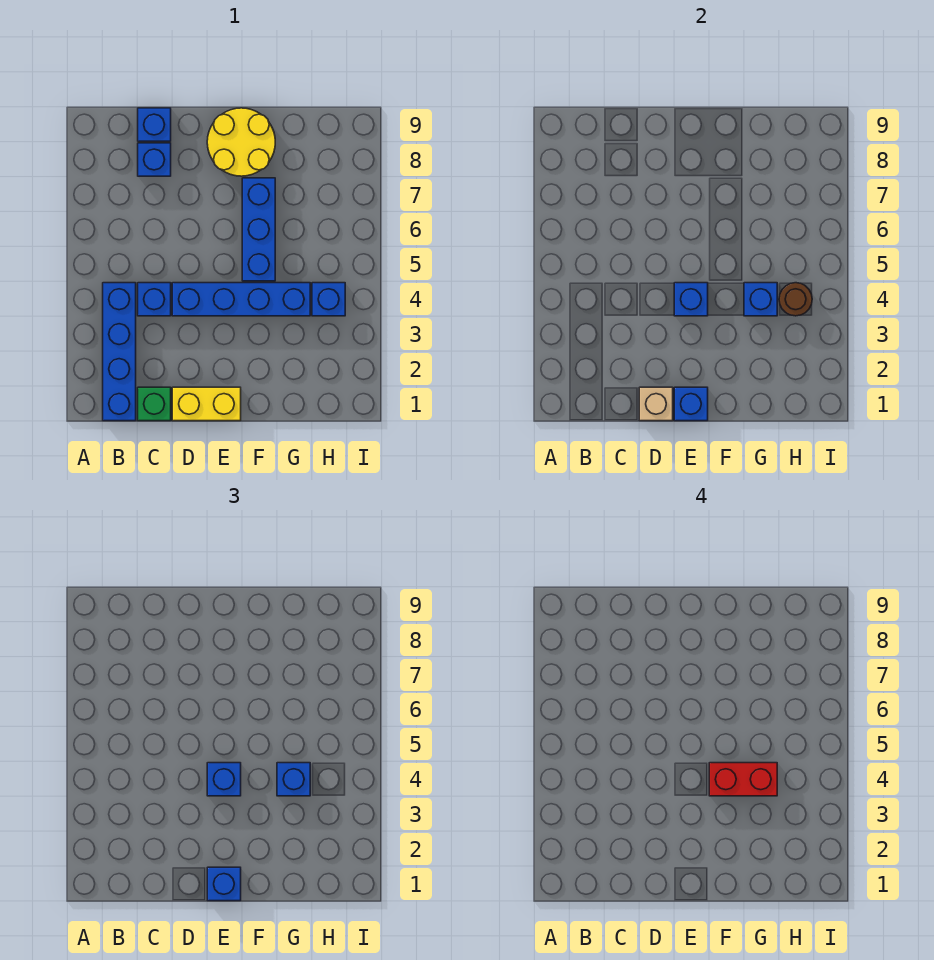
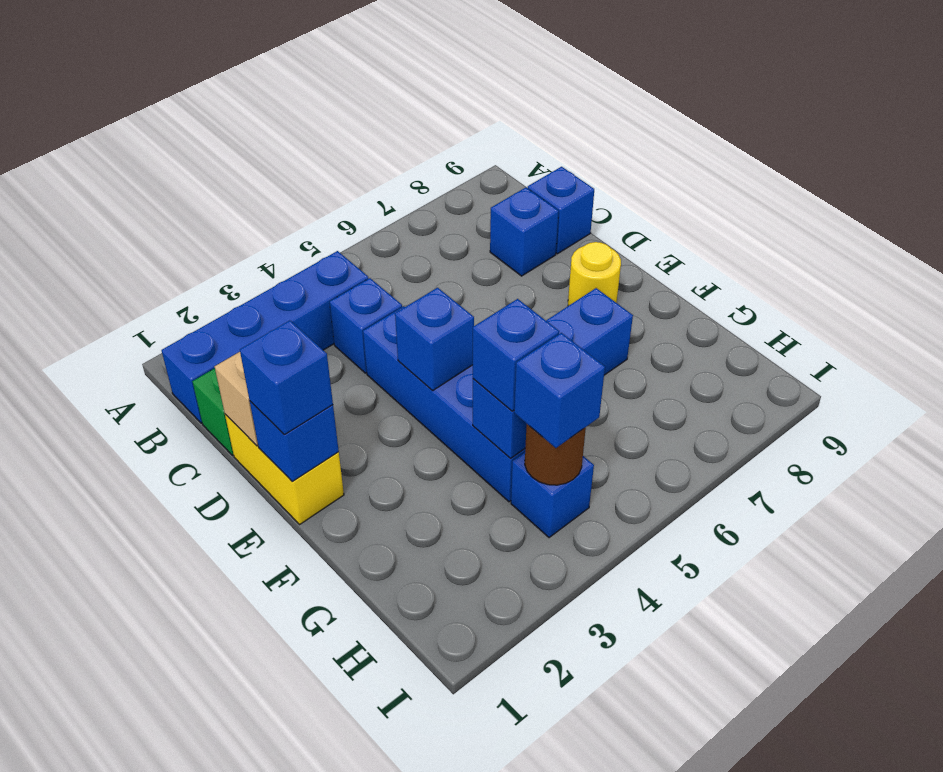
blue brick E4 level 3 -> blue brick H4 level 3
yellow round brick E8:F9 level 1 -> yellow round brick E8 level 1
red brick F4:G4 level 4 -> none

